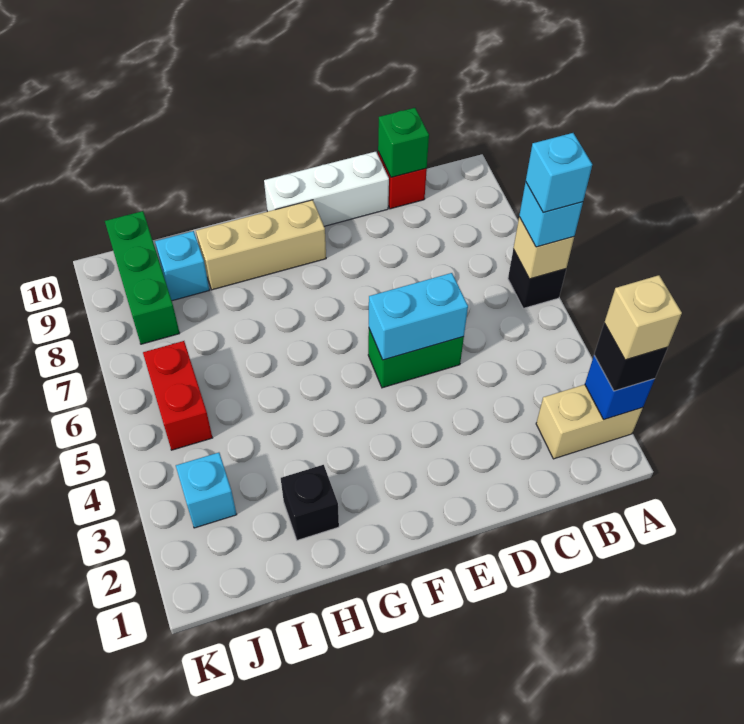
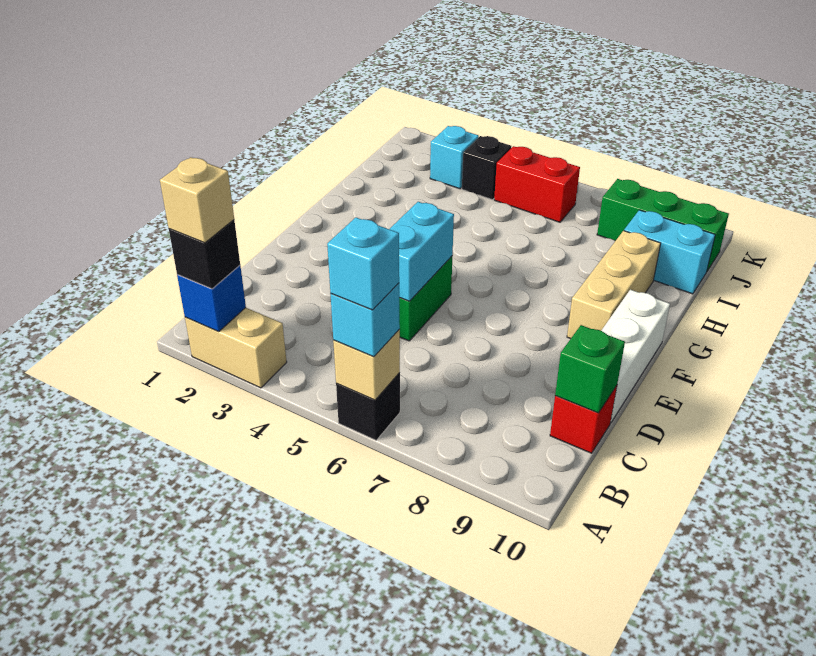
tan brick A2:B2 level 1 -> tan brick A2:A3 level 1
black brick H2 level 1 -> black brick J4 level 1
cyan brick I9 level 1 -> cyan brick I9:I10 level 1

